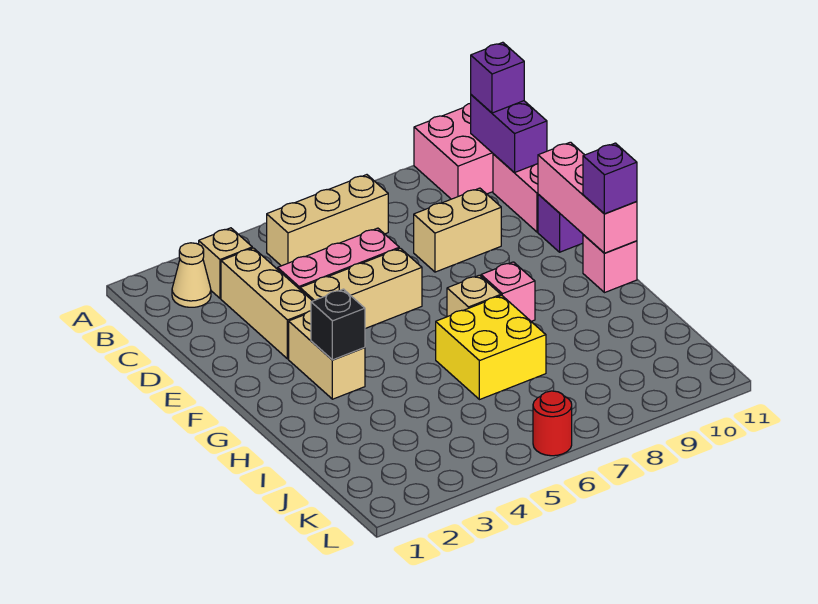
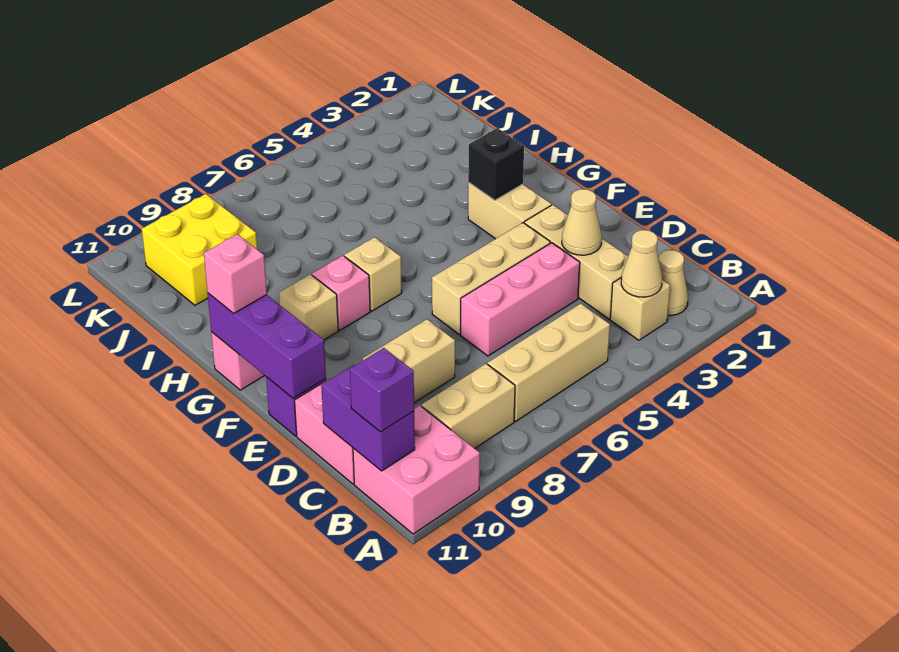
none -> tan cone B3 level 2
none -> tan brick B8:B9 level 1
none -> tan cone D3 level 2
pink brick E11:G11 level 2 -> purple brick E11:G11 level 2
none -> tan brick G9 level 1
purple brick G11 level 3 -> pink brick G11 level 3
yellow brick H6:I7 level 1 -> yellow brick J9:K10 level 1
red round brick L6 level 1 -> none

